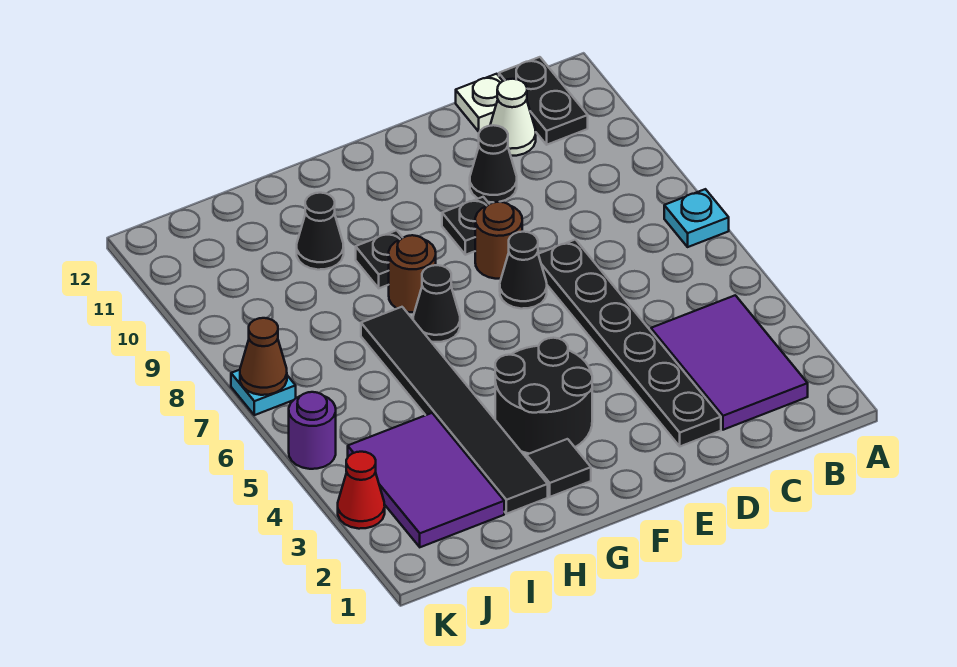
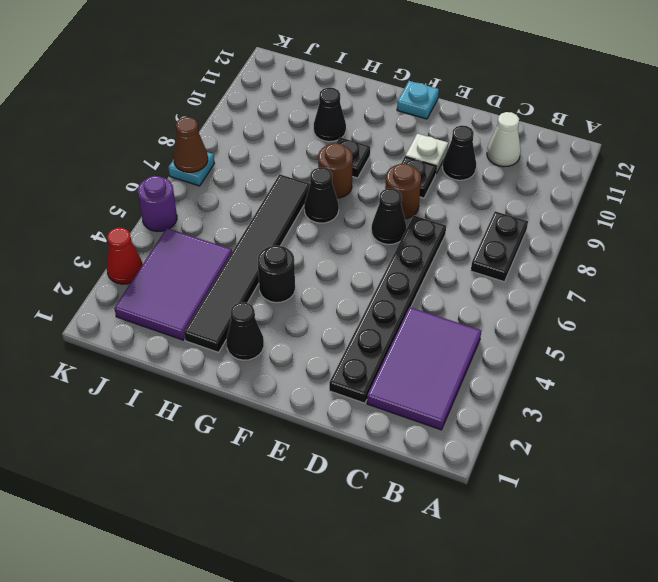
cyan plate A7 level 1 -> cyan plate F12 level 1
black plate B11:B12 level 1 -> black plate B7:B8 level 1
white plate C12 level 1 -> white plate E10 level 1
black round brick F3:G4 level 1 -> black round brick G4 level 1
black tile G2 level 1 -> black cone G2 level 1

